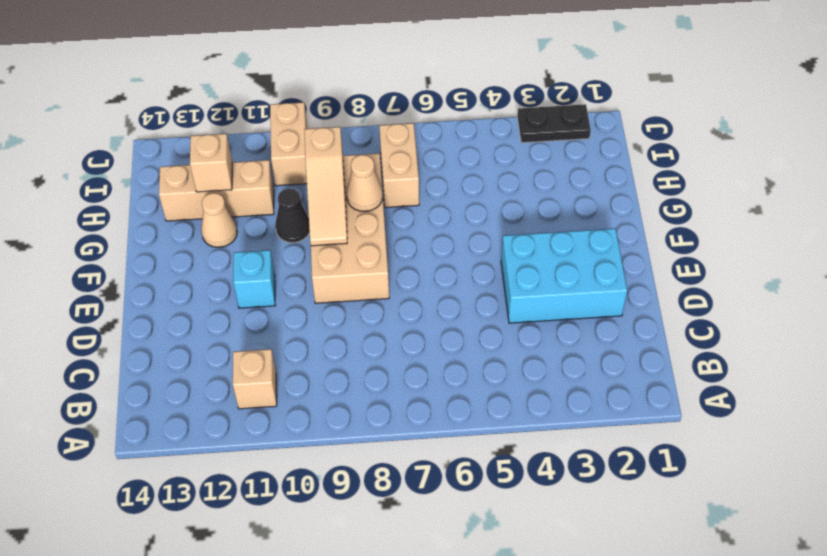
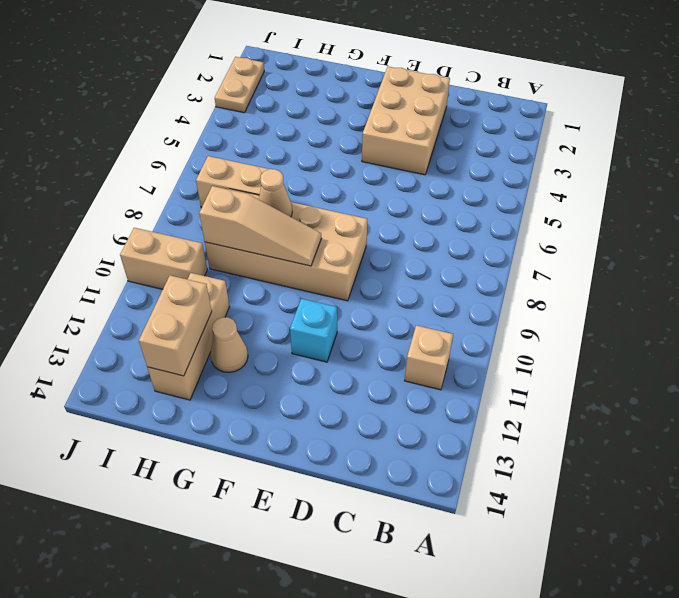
cyan brick D2:E4 level 1 -> tan brick D2:E4 level 1
black cone G10 level 1 -> none
tan brick H12 level 2 -> tan brick H12:H13 level 2
black plate J2:J3 level 1 -> tan plate J2:J3 level 1

